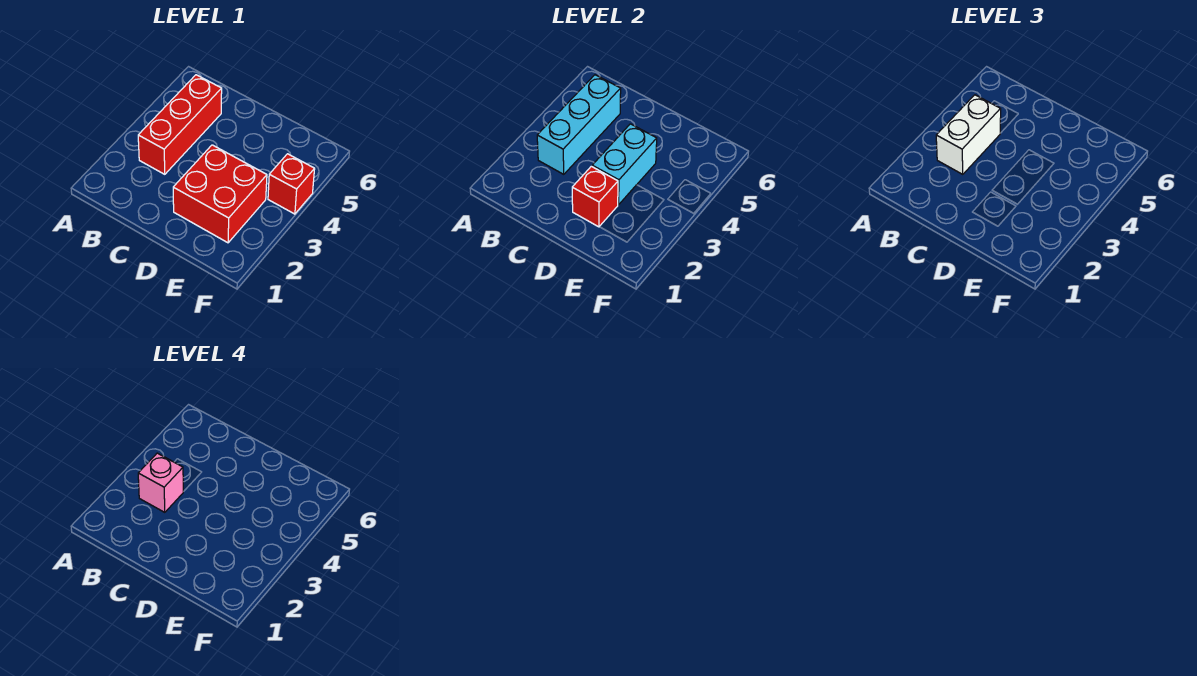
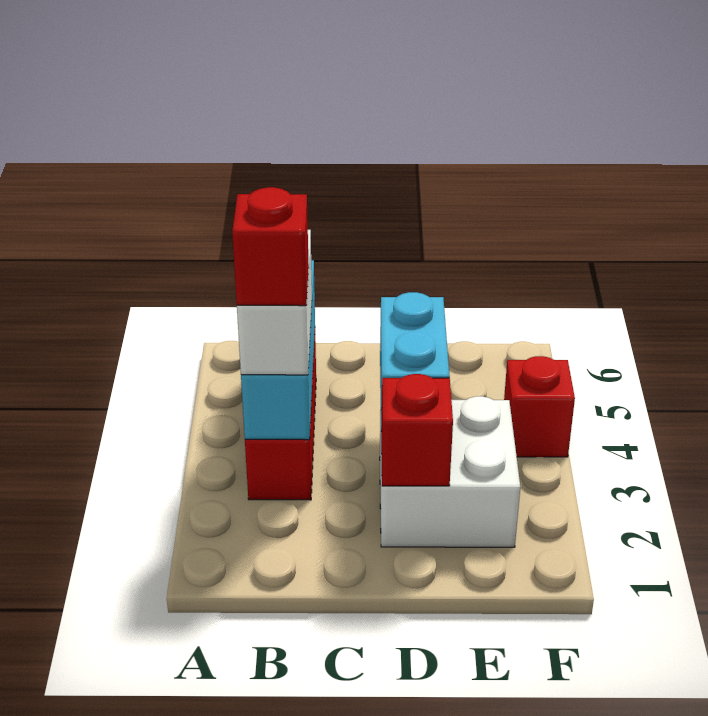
pink brick B3 level 4 -> red brick B3 level 4
red brick D2:E3 level 1 -> white brick D2:E3 level 1

